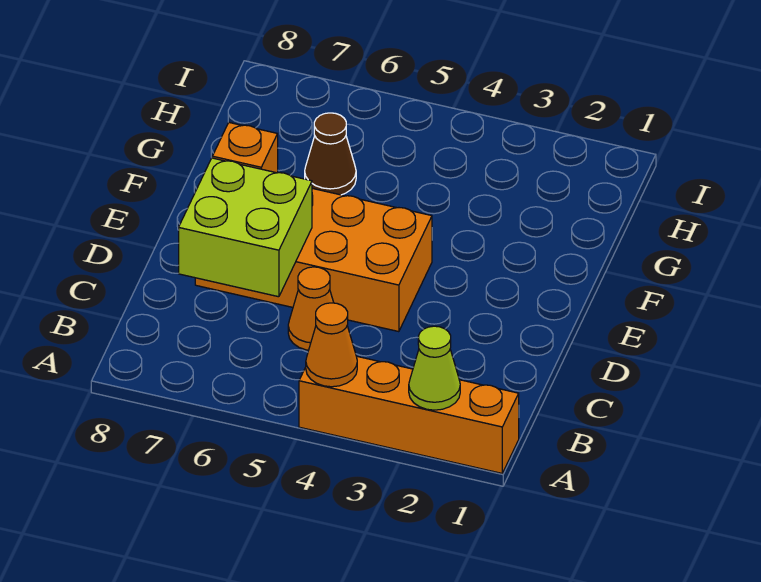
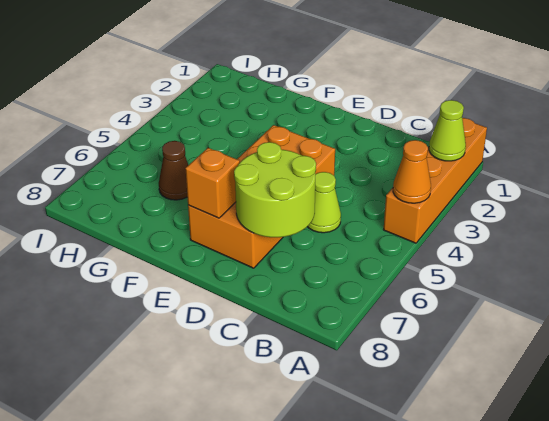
orange cone C5 level 1 -> lime cone C5 level 1
lime brick C6:D7 level 2 -> lime round brick C6:D7 level 2

